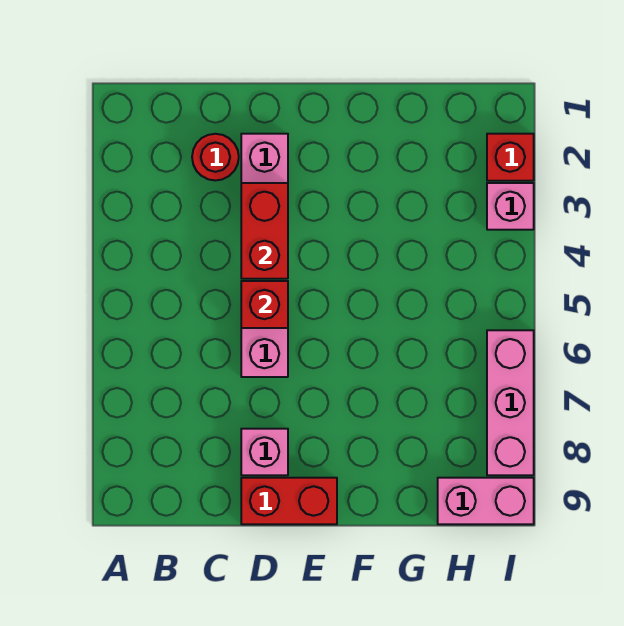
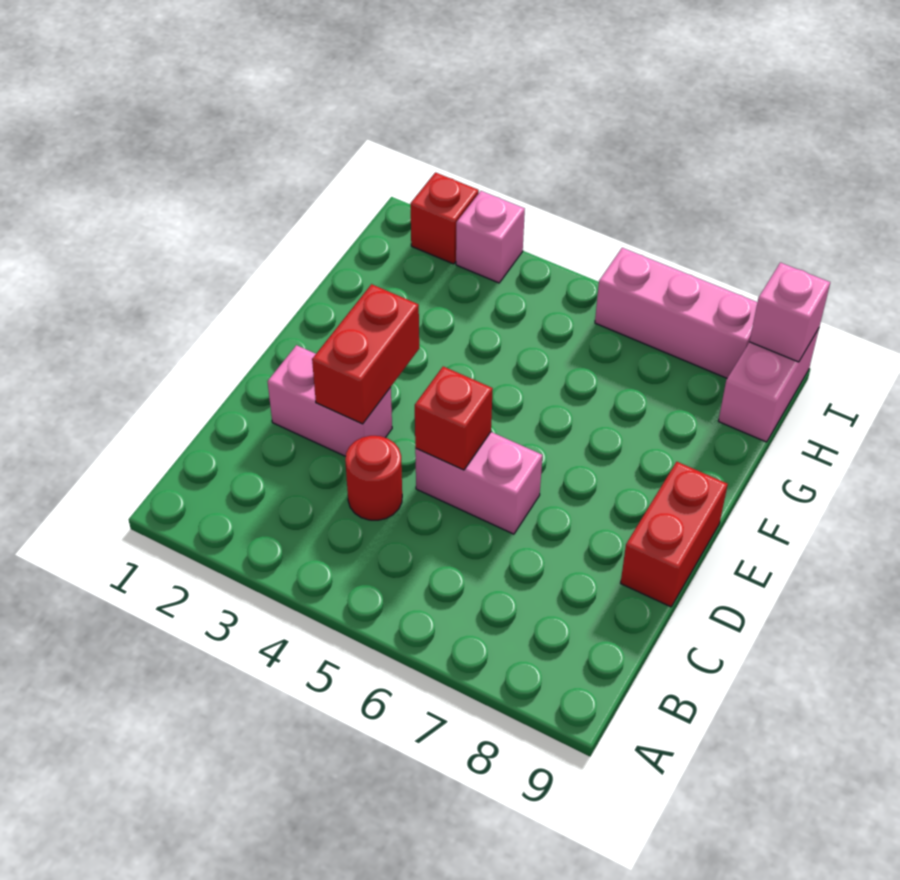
red round brick C2 level 1 -> red round brick C4 level 1
red brick D3:D4 level 2 -> red brick D3:E3 level 2
pink brick D8 level 1 -> pink brick I9 level 2

